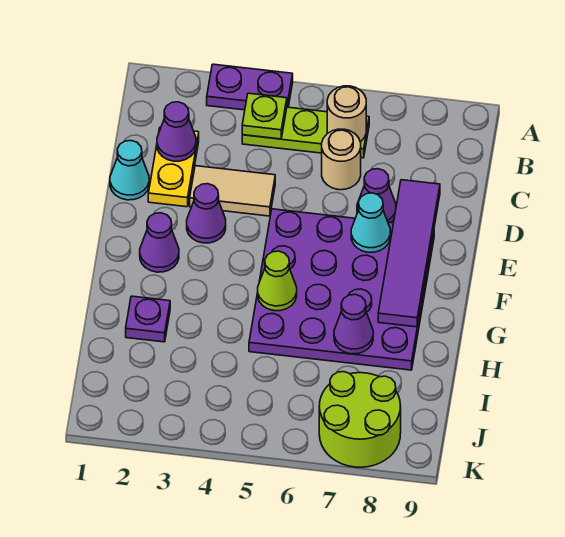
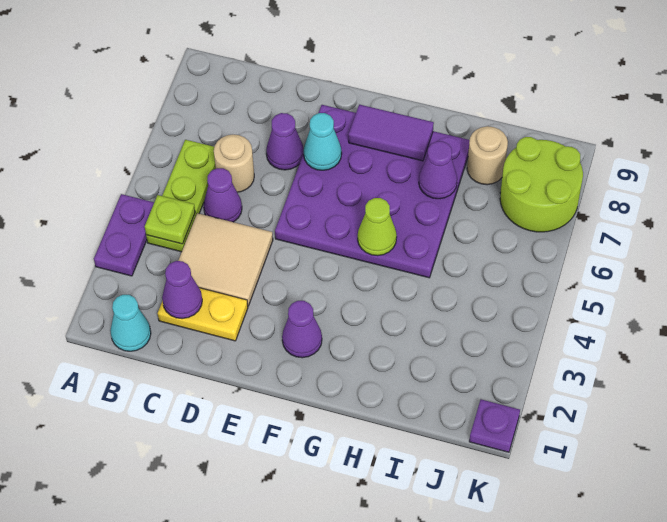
tan round brick B6 level 2 -> tan round brick I8 level 1
cyan cone D1 level 1 -> cyan cone B1 level 1
tan tile D3:D4 level 1 -> tan tile C3:D4 level 1
purple tile D8:G8 level 2 -> purple tile F8:G8 level 2
purple cone E3 level 1 -> purple cone C5 level 1
purple plate H2 level 1 -> purple plate K1 level 1

